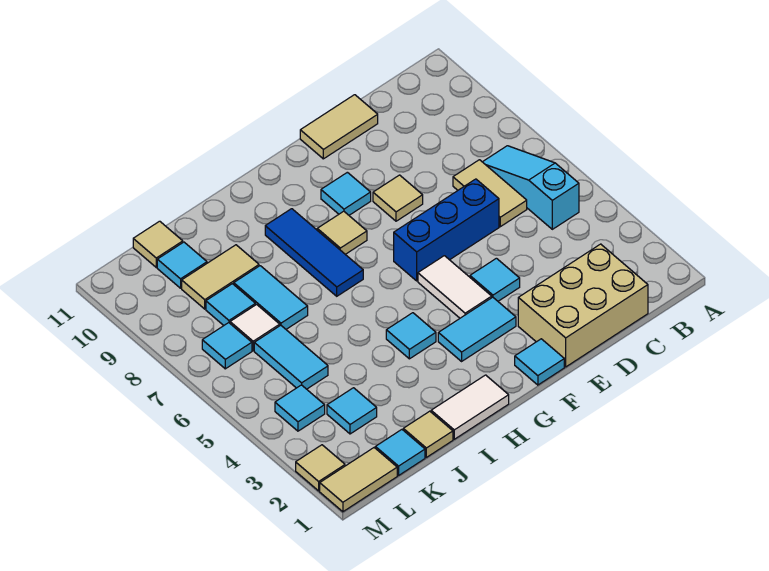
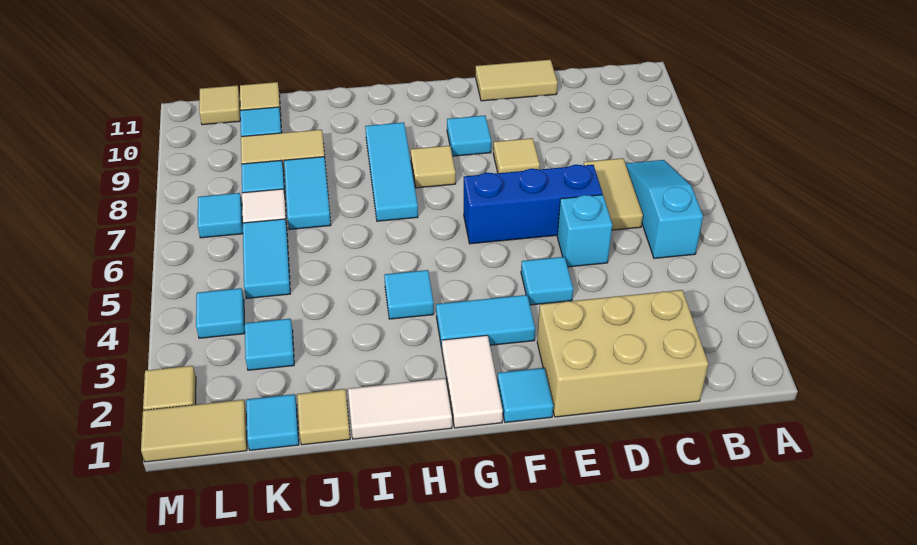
none -> cyan brick D5 level 1
white tile F4:F5 level 1 -> white tile G1:G2 level 1
blue tile H7:H9 level 1 -> cyan tile H7:H9 level 1
none -> tan tile L11 level 1

